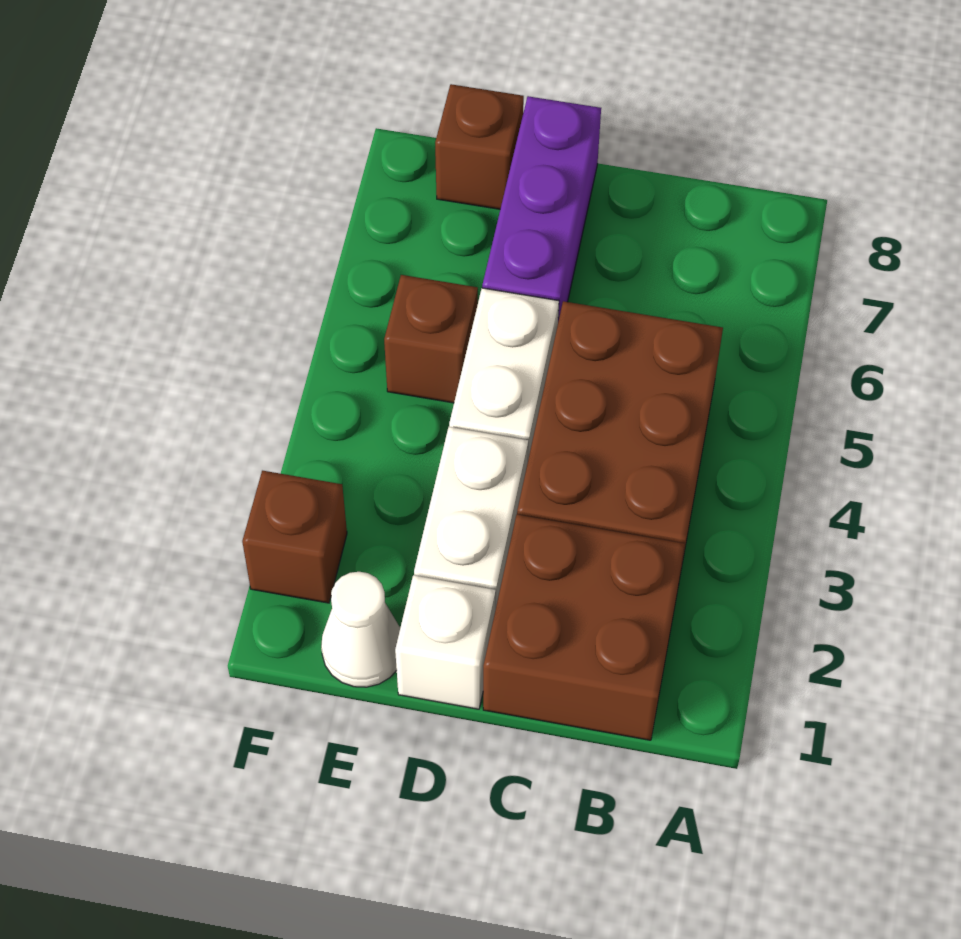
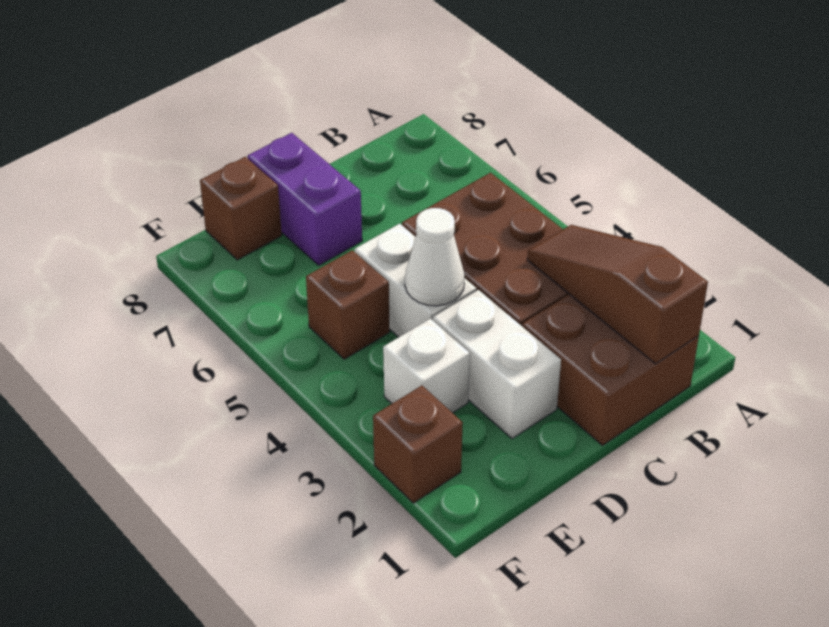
none -> brown slope B1:B3 level 2 top 1
white brick D1 level 1 -> white brick E3 level 1
purple brick D6:D8 level 1 -> purple brick D7:D8 level 1
white cone E1 level 1 -> white cone D4 level 2

